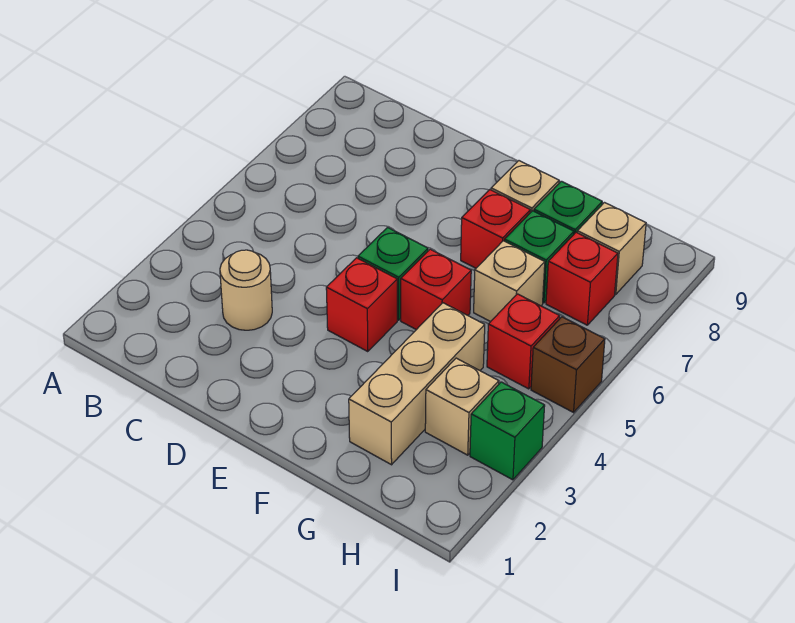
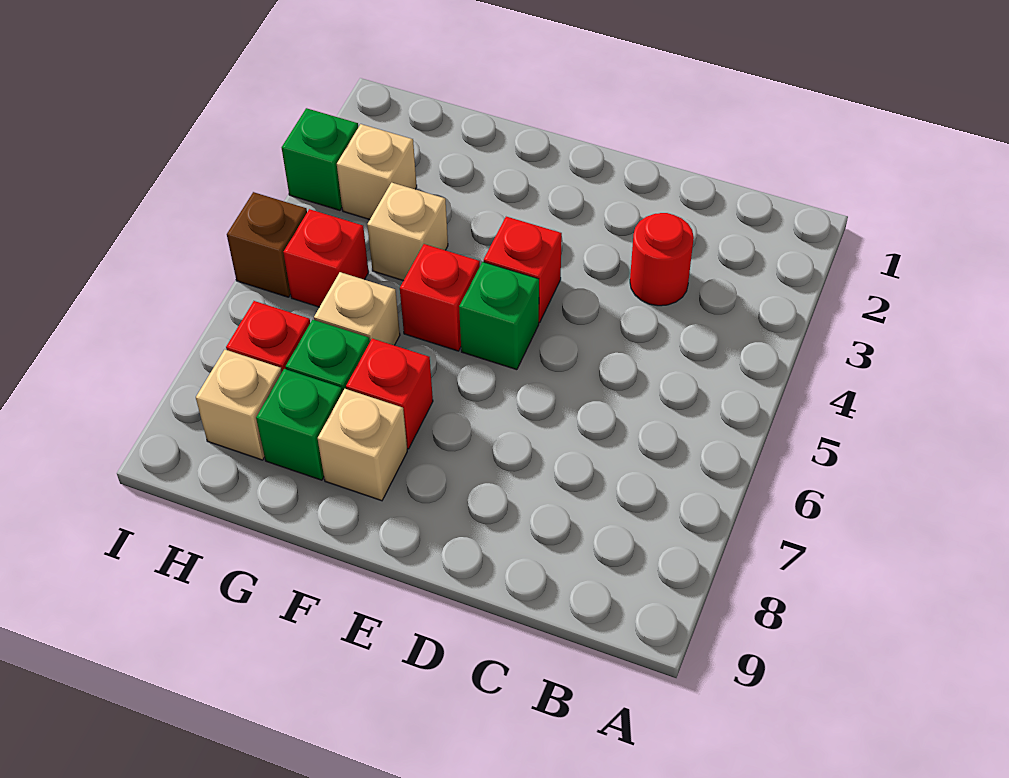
tan round brick C3 level 1 -> red round brick C3 level 1
tan brick G2:G4 level 1 -> tan brick G4 level 1

